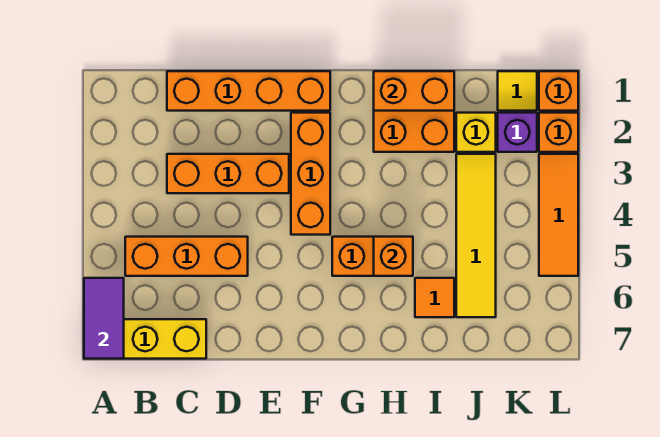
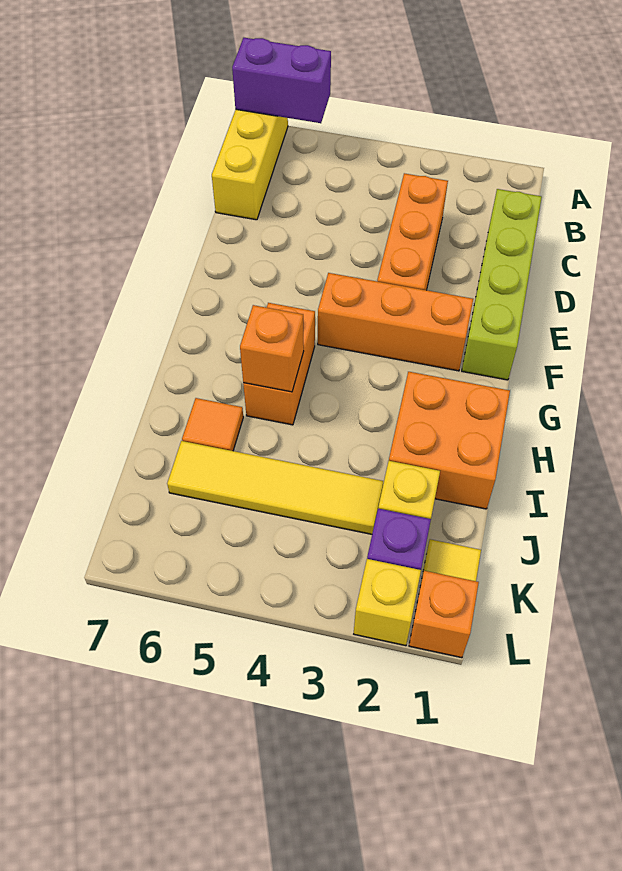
purple tile A6:A7 level 2 -> purple brick A6:A7 level 2
orange brick B5:D5 level 1 -> none
orange brick C1:F1 level 1 -> lime brick C1:F1 level 1
orange brick H1:I1 level 2 -> none
orange brick L2 level 1 -> yellow brick L2 level 1
orange tile L3:L5 level 1 -> none

